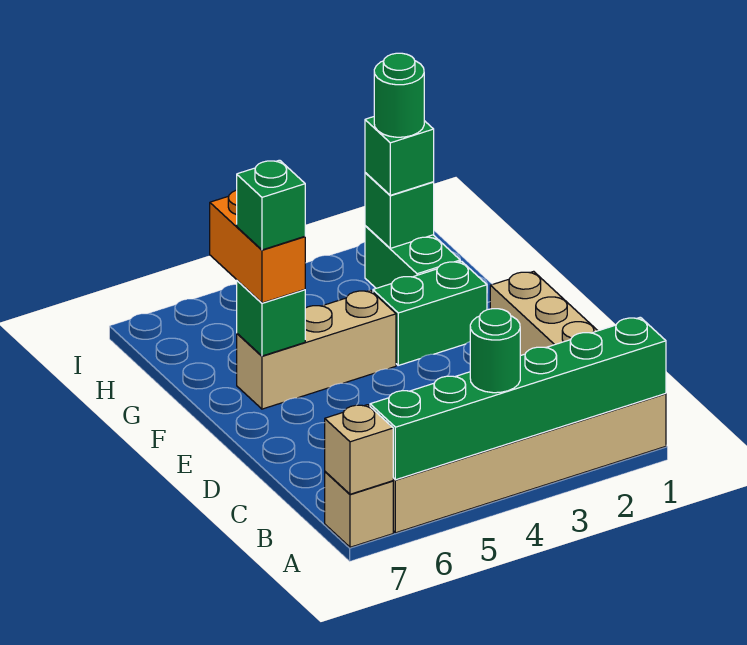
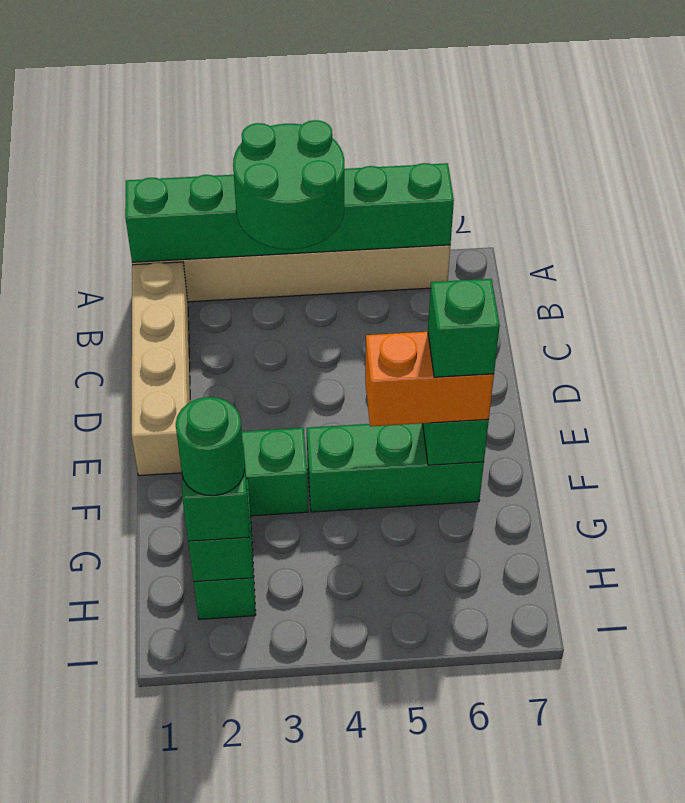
green round brick A4 level 3 -> green round brick A3:B4 level 3
tan brick A7 level 1 -> none
tan brick A7 level 2 -> none
tan brick F4:F6 level 1 -> green brick F4:F6 level 1
orange brick F6:G6 level 3 -> orange brick F5:F6 level 3

